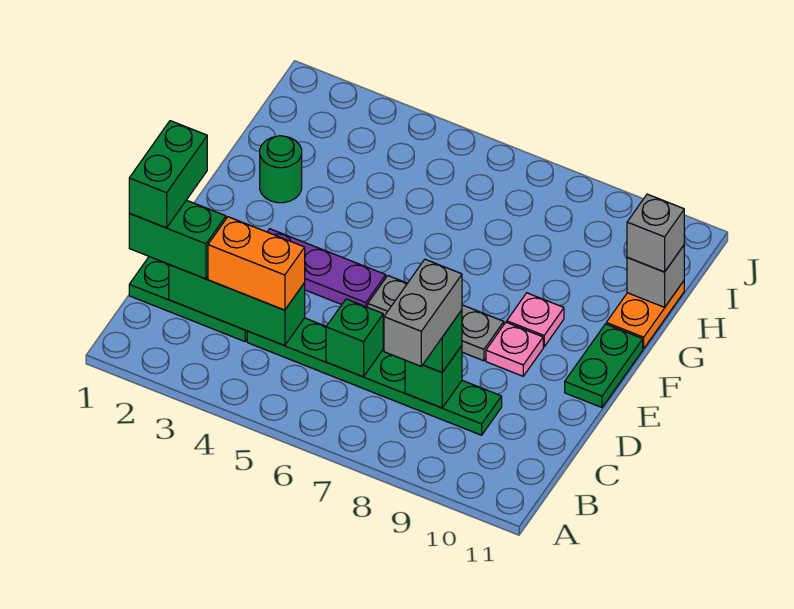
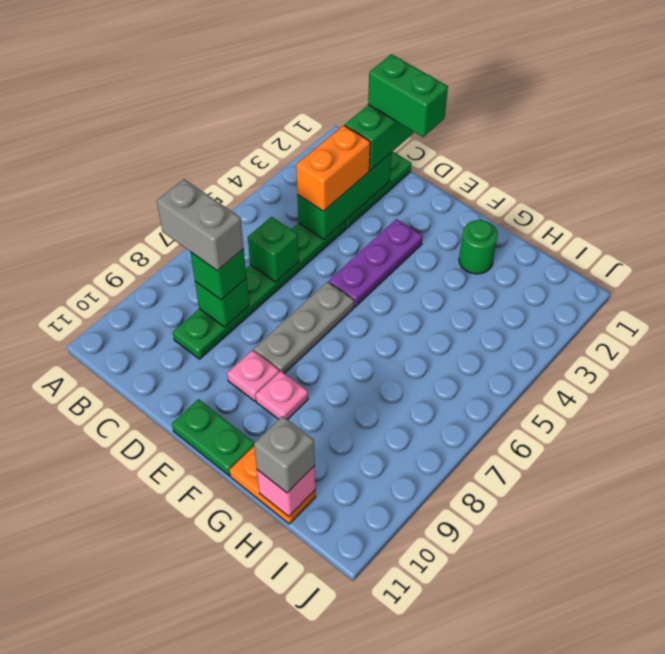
grey brick H11 level 2 -> pink brick H11 level 2

